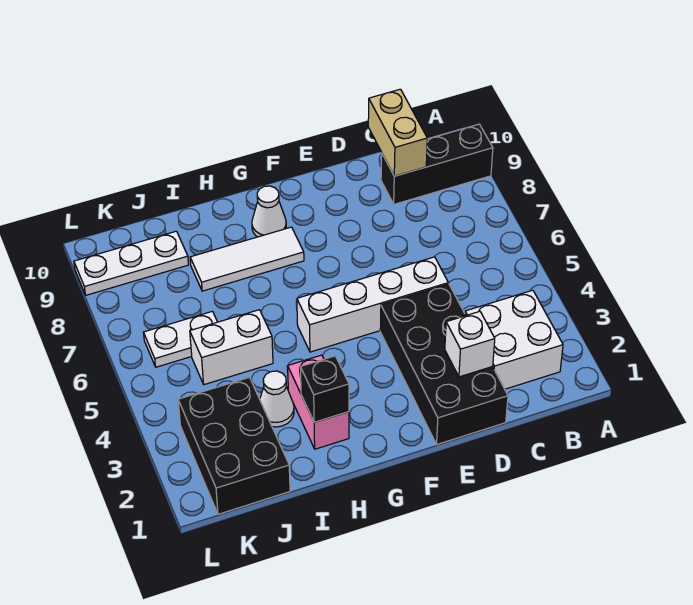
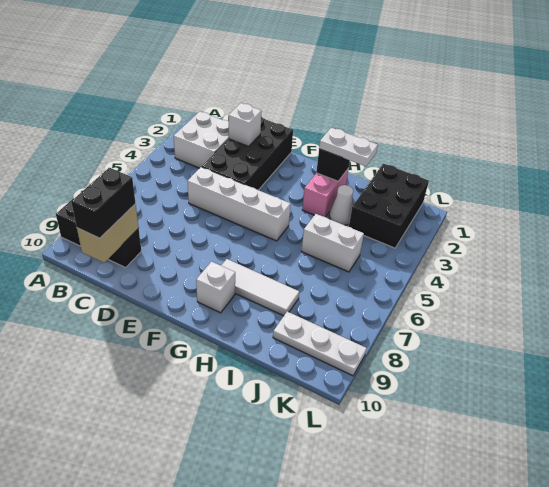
none -> black brick C9:C10 level 3
white cone G9 level 1 -> white brick G9 level 1
white plate J6:K6 level 1 -> white plate H2:I2 level 3

